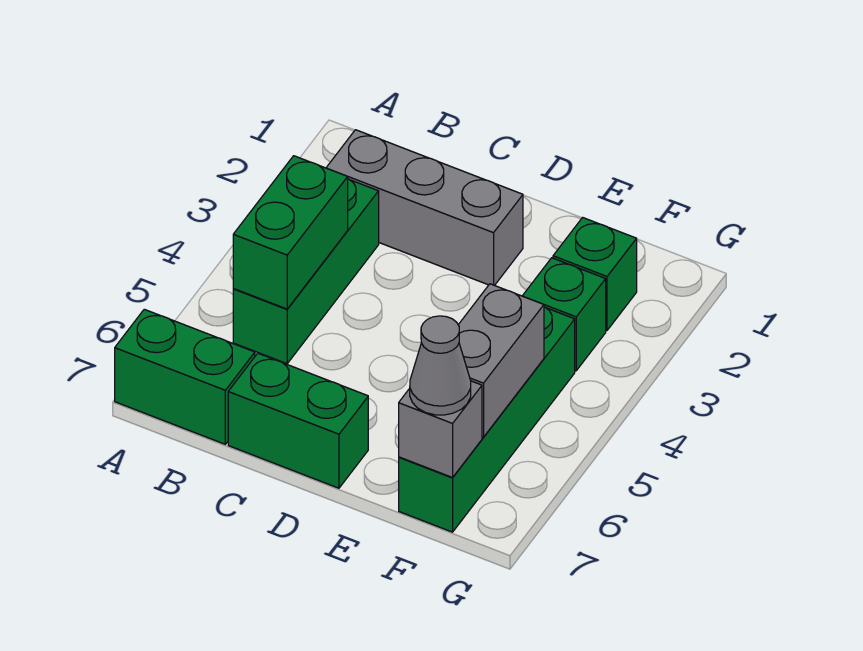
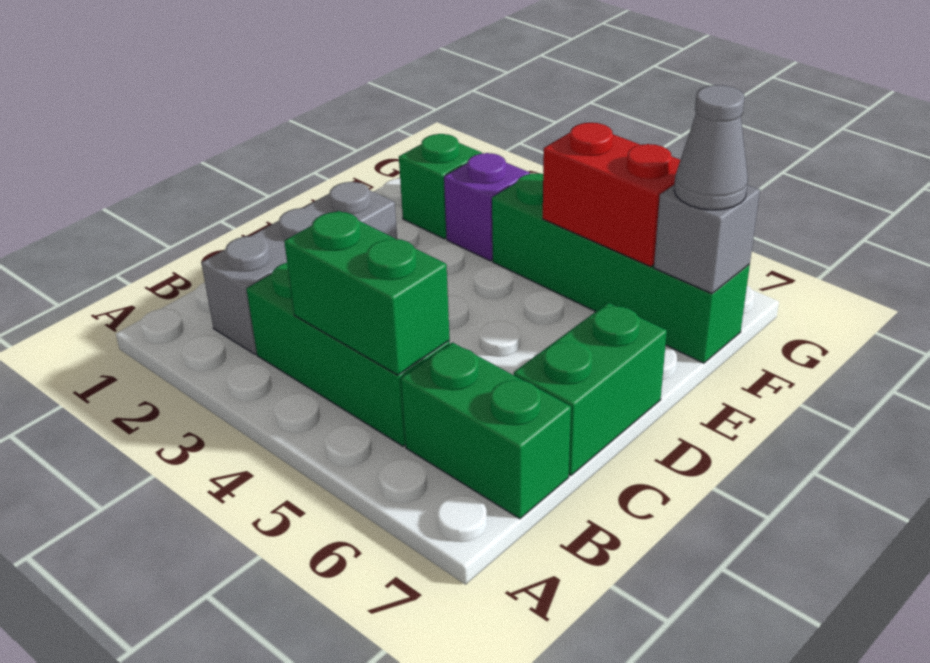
green brick A7:B7 level 1 -> green brick B6:B7 level 1
green brick F3 level 1 -> purple brick F3 level 1
grey brick F5:F6 level 2 -> red brick F5:F6 level 2

